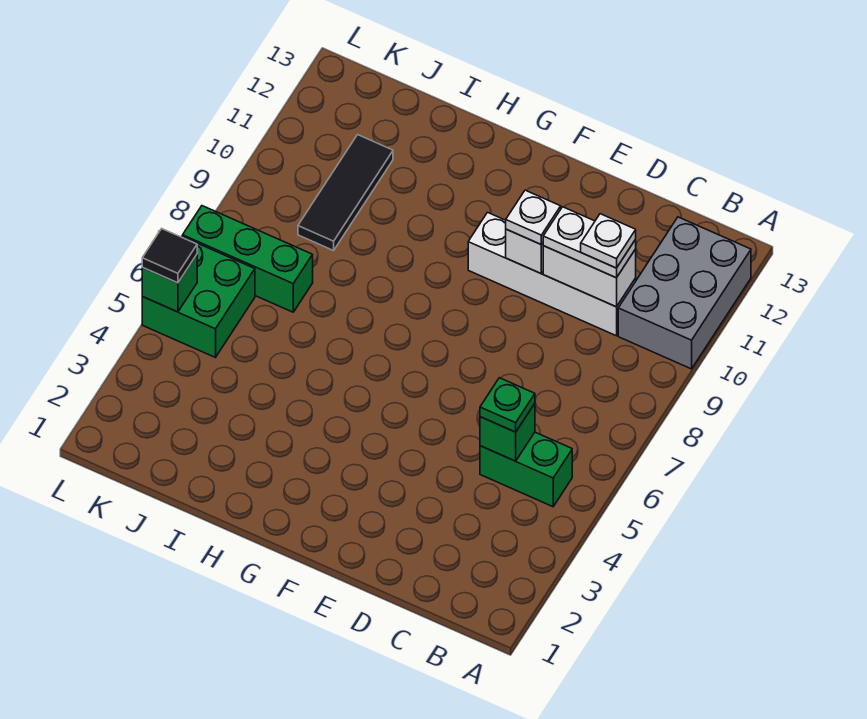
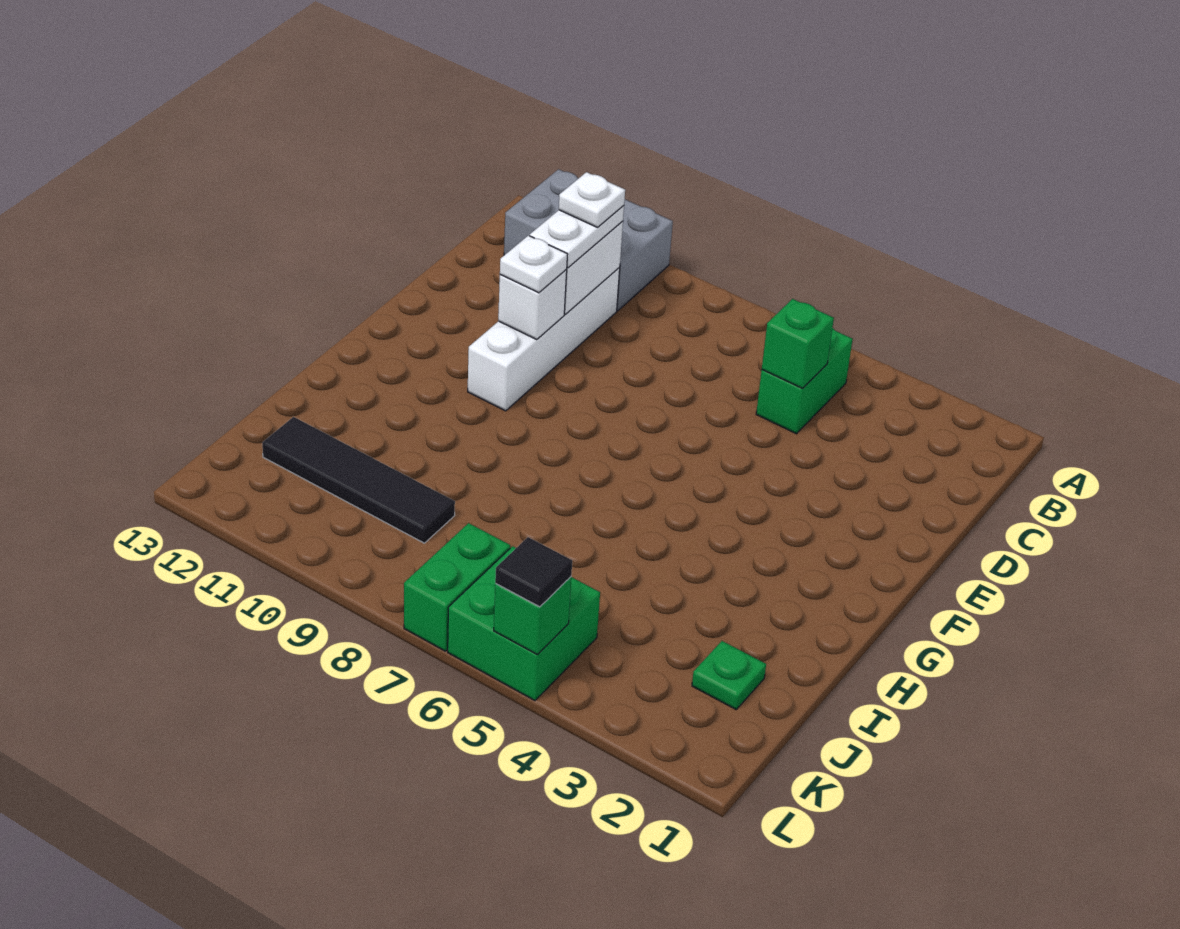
green plate C5 level 3 -> green plate J2 level 1
green brick J7:L7 level 1 -> green brick K7:L7 level 1
black tile J9:J11 level 1 -> black tile J9:J12 level 1

